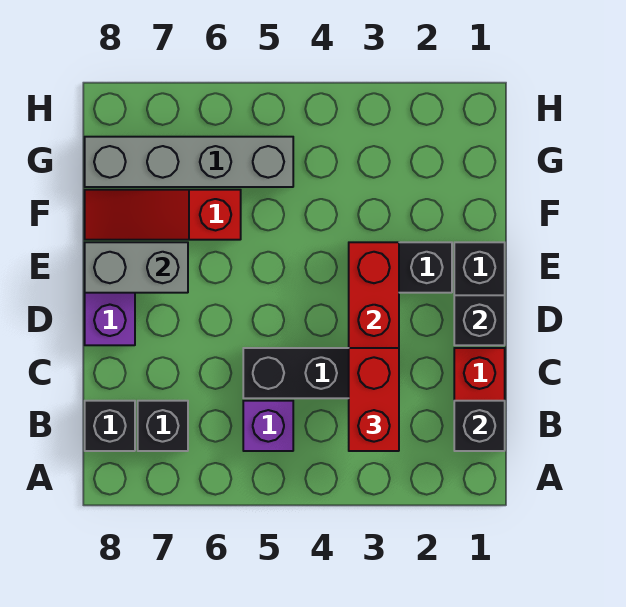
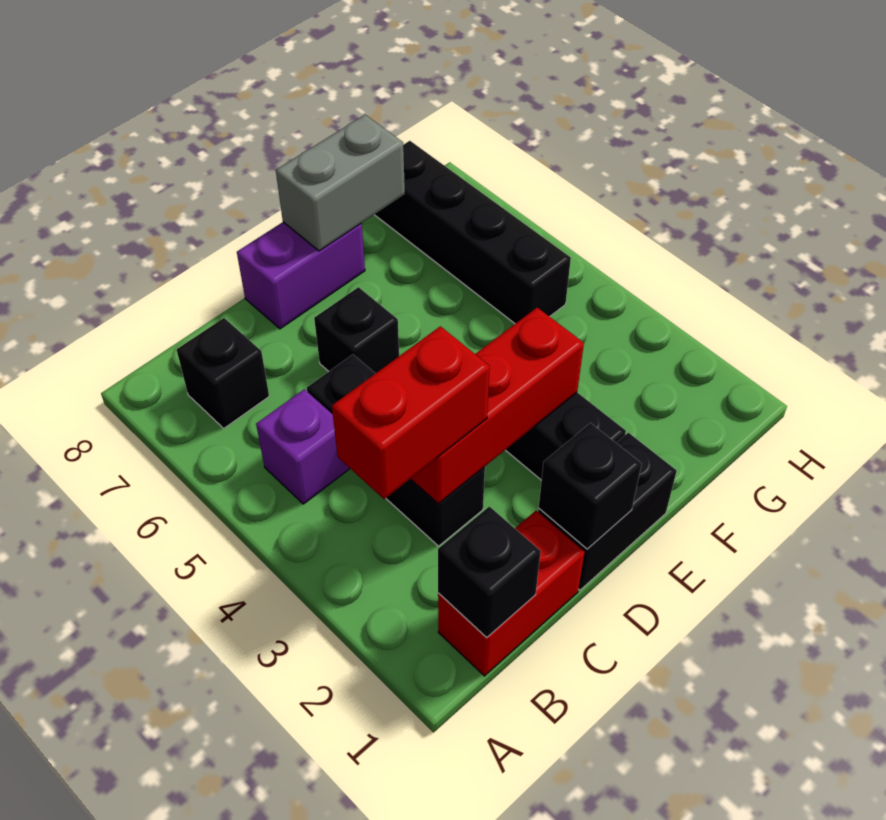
black brick B8 level 1 -> black brick D6 level 1
grey brick E7:E8 level 2 -> grey brick E8:F8 level 2
red slope F6:F8 level 1 top 6 -> none
grey brick G5:G8 level 1 -> black brick G5:G8 level 1

